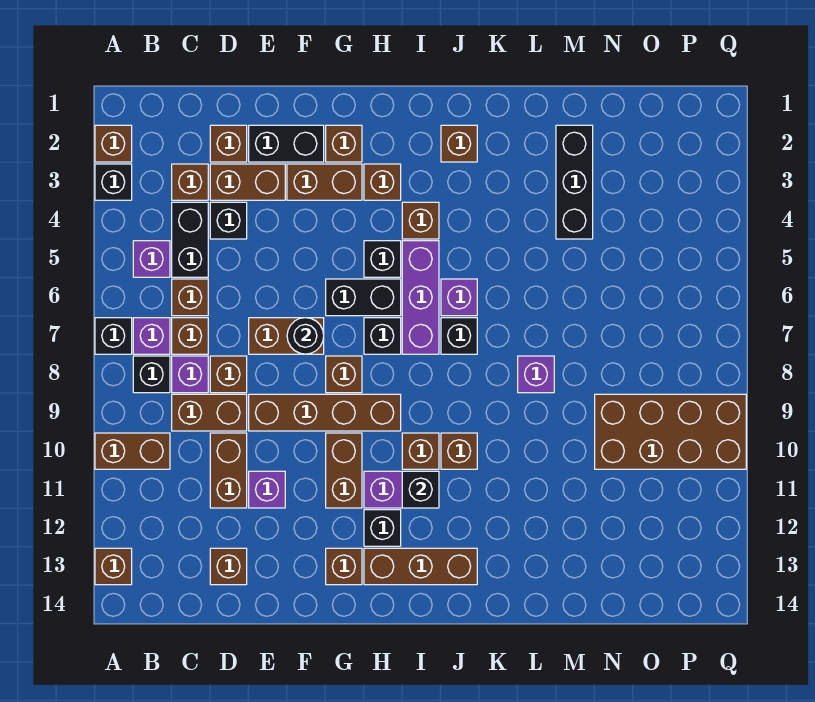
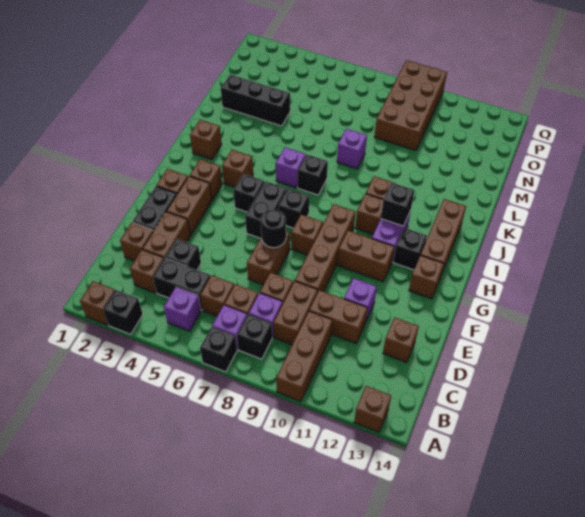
brown brick A10:B10 level 1 -> brown brick A10:C10 level 1
purple brick I5:I7 level 1 -> none

